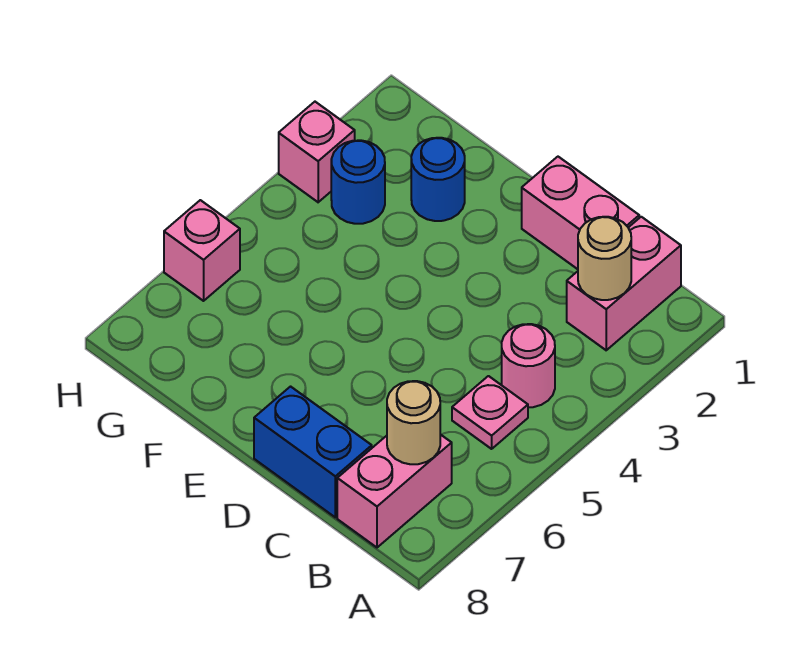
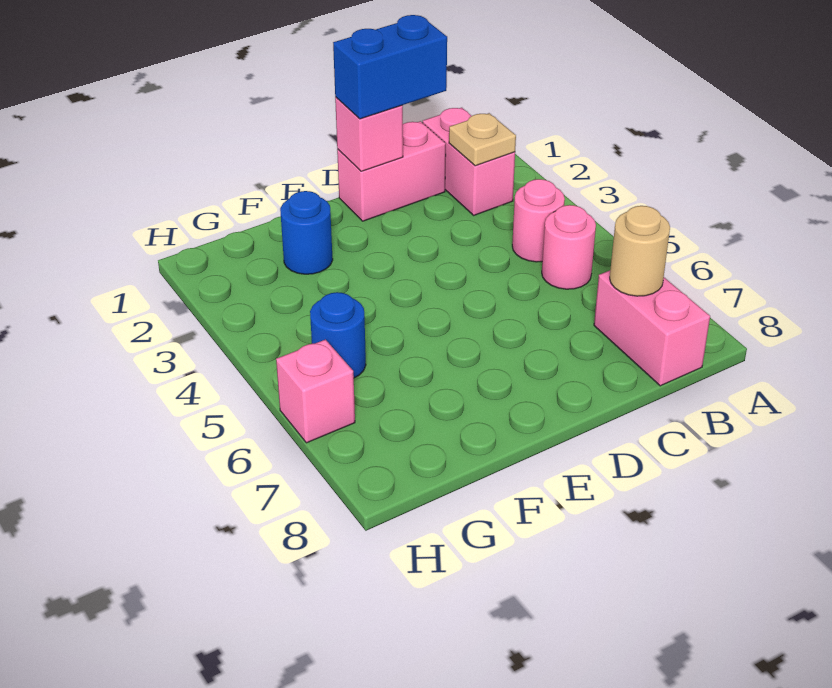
tan round brick B2 level 2 -> tan plate B2 level 2
pink plate B5 level 1 -> pink round brick B5 level 1
blue brick C8:D8 level 1 -> blue brick C1:D1 level 3
blue round brick G3 level 1 -> blue round brick G5 level 1
pink brick H3 level 1 -> pink brick D1 level 2

